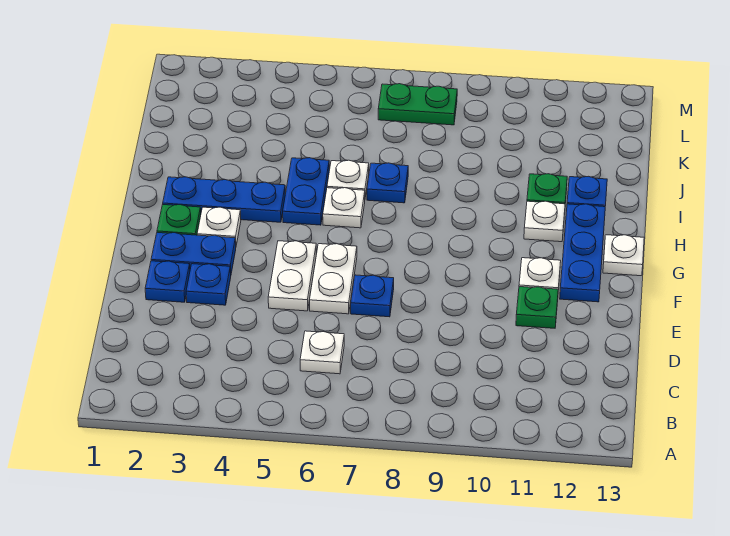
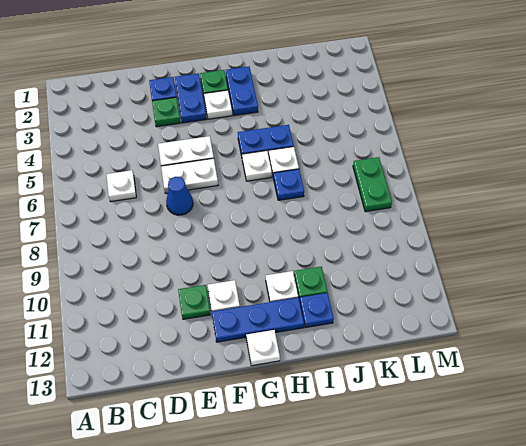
blue plate E3 level 1 -> green plate E3 level 1
blue plate E7 level 1 -> blue cone E7 level 1
blue plate H2:H4 level 1 -> blue plate H2:H3 level 1

